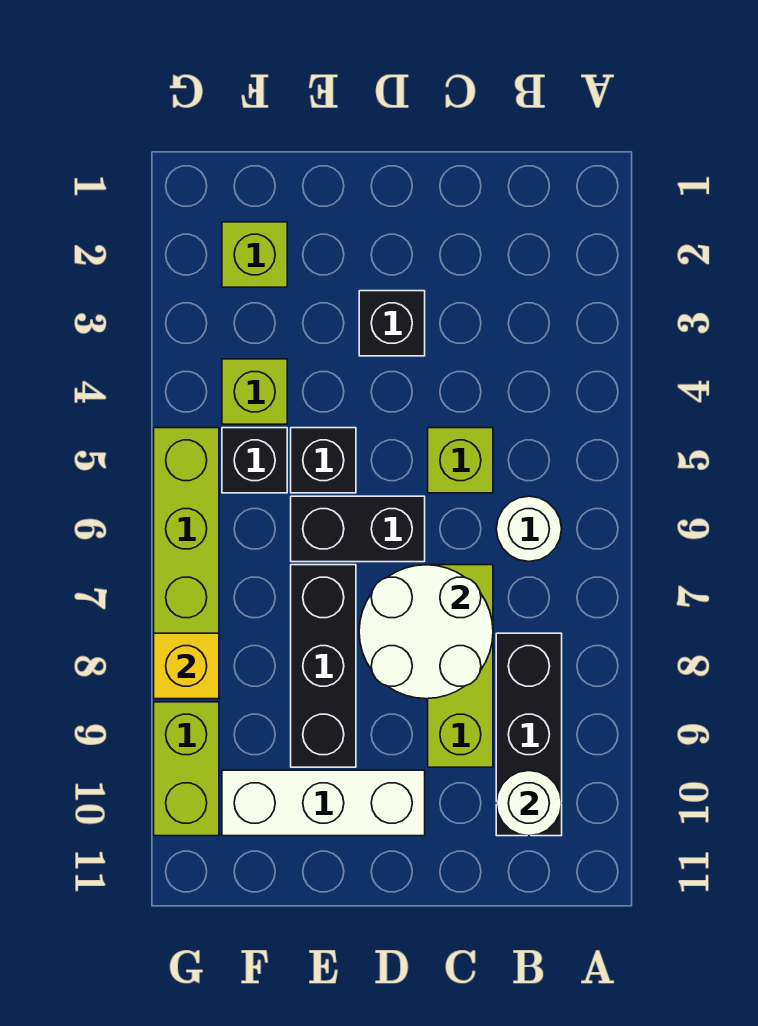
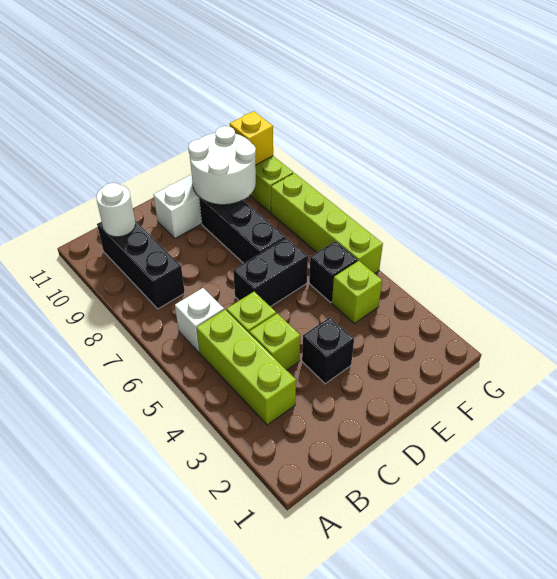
white round brick B6 level 1 -> white brick B6 level 1
lime brick C7:C9 level 1 -> lime brick B3:B5 level 1
white round brick C7:D8 level 2 -> white round brick E9:F10 level 2
black brick E5 level 1 -> none
lime brick F2 level 1 -> lime brick C4 level 1
yellow brick G8 level 2 -> yellow brick G10 level 2

